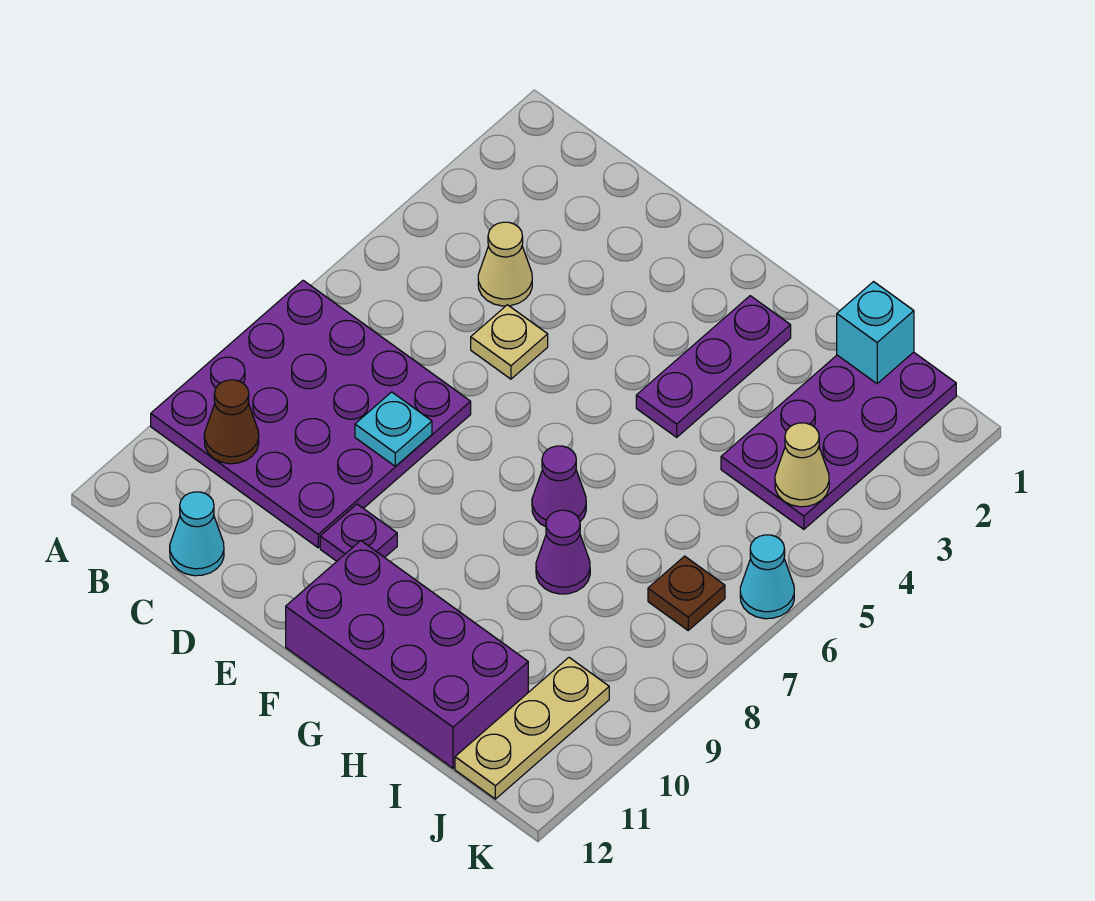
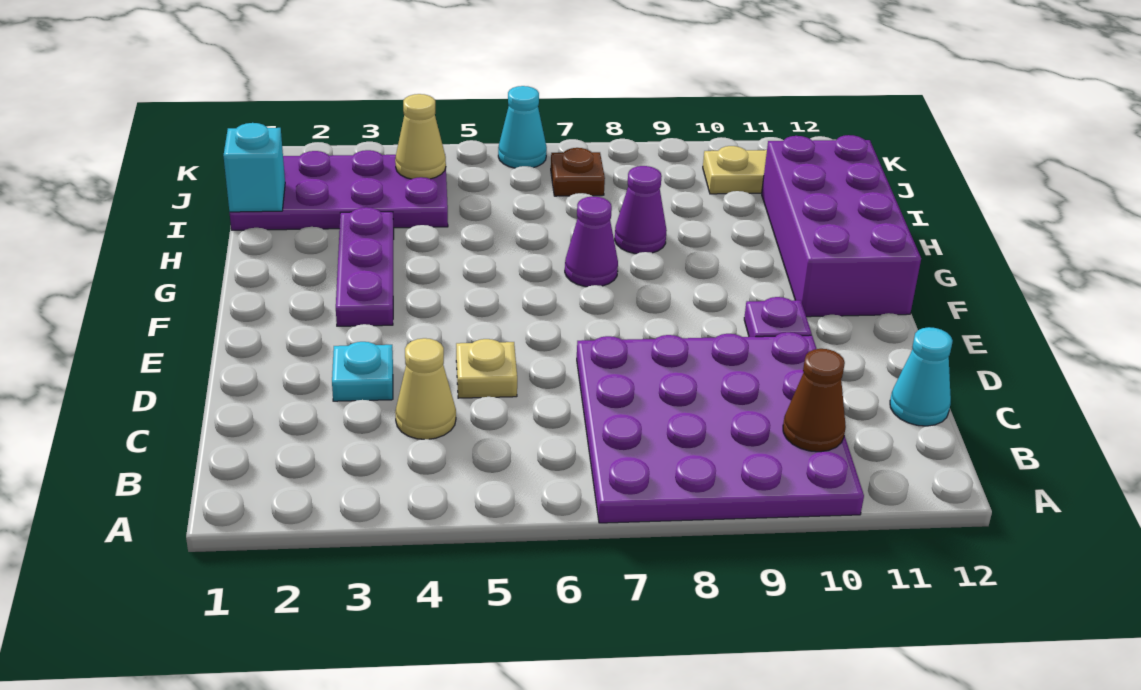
cyan plate D8 level 2 -> cyan plate D3 level 1
purple plate G2:G4 level 1 -> purple plate F3:H3 level 1

